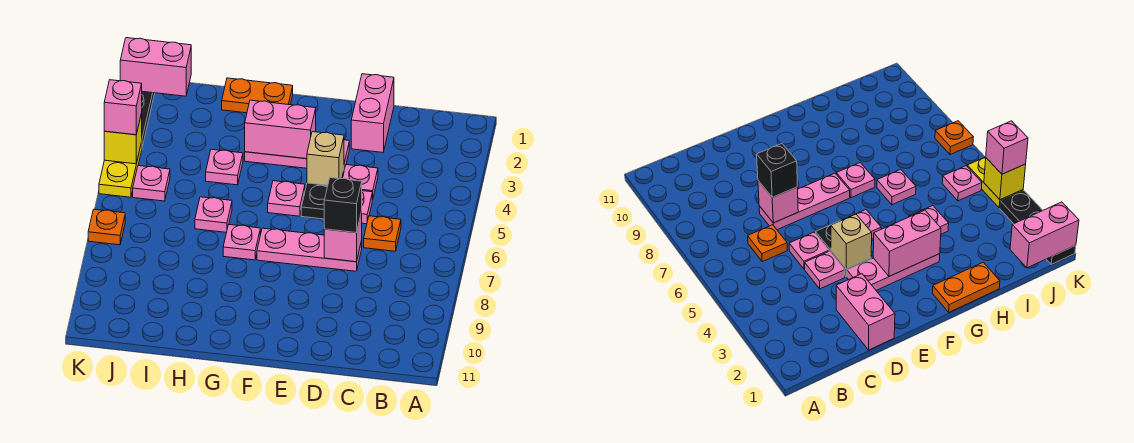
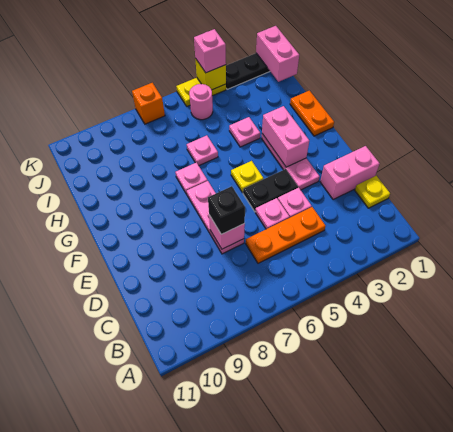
none -> yellow plate C1 level 1
orange plate C6 level 1 -> orange plate C4:C6 level 1
tan brick E4 level 2 -> none
pink plate F5 level 1 -> yellow plate F5 level 1
pink plate J5 level 1 -> pink round brick J5 level 1
orange plate K7 level 1 -> orange brick K7 level 1

